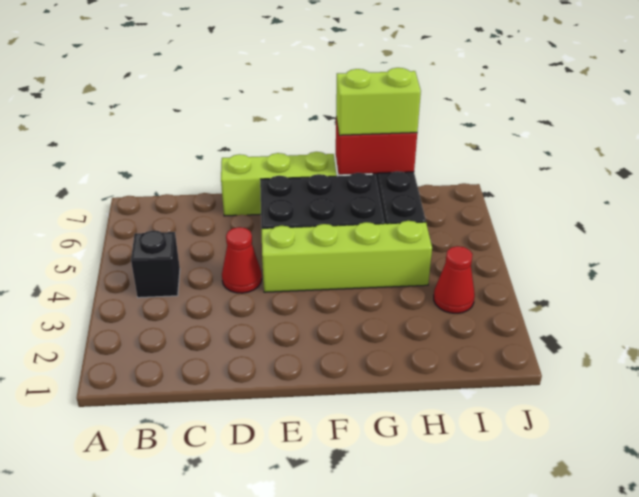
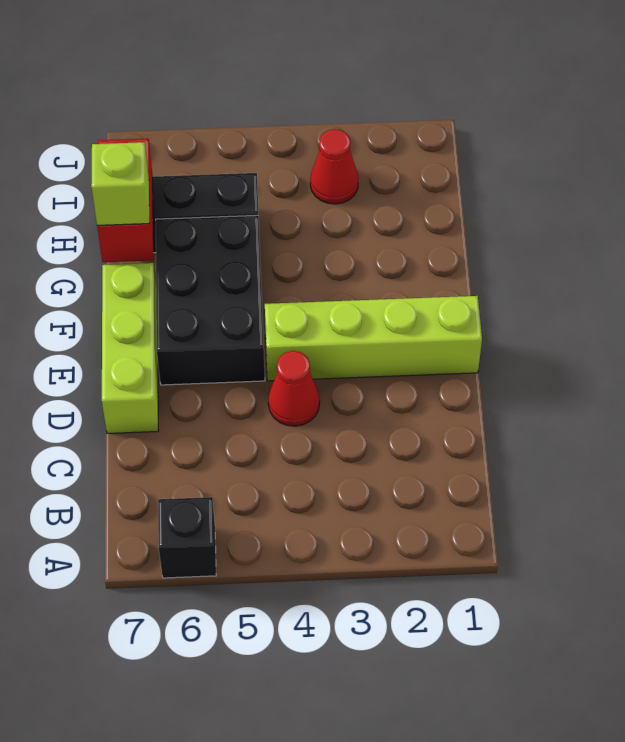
black brick B4 level 1 -> black brick A6 level 1
lime brick E4:H4 level 1 -> lime brick E1:E4 level 1
lime brick G7:H7 level 3 -> lime brick G7 level 3

